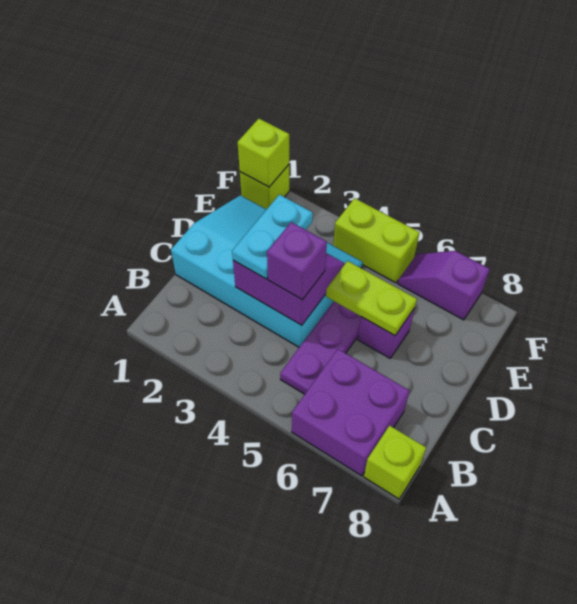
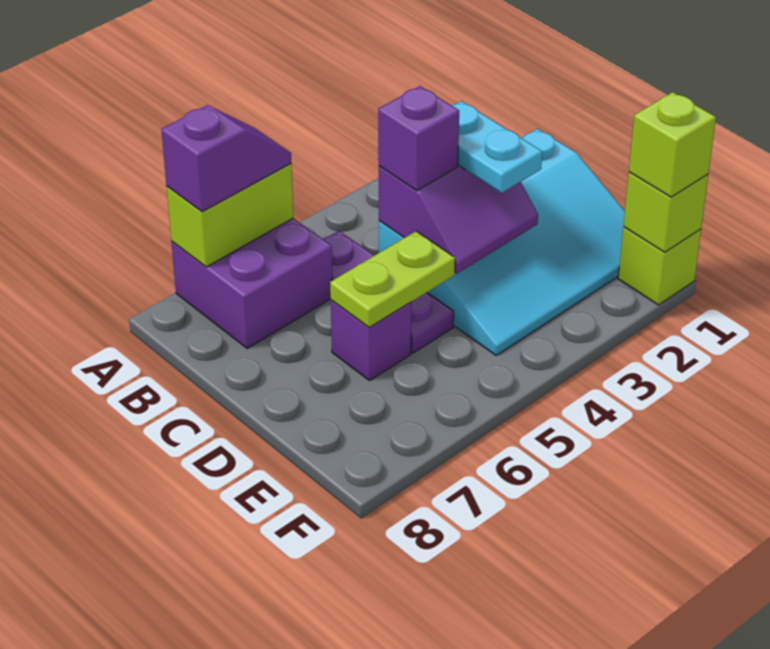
lime brick A8 level 1 -> lime brick F1 level 3
lime brick F4:F5 level 1 -> lime brick A6:A7 level 2
purple slope F6:F7 level 1 top 7 -> purple slope A6:A7 level 3 top 7

